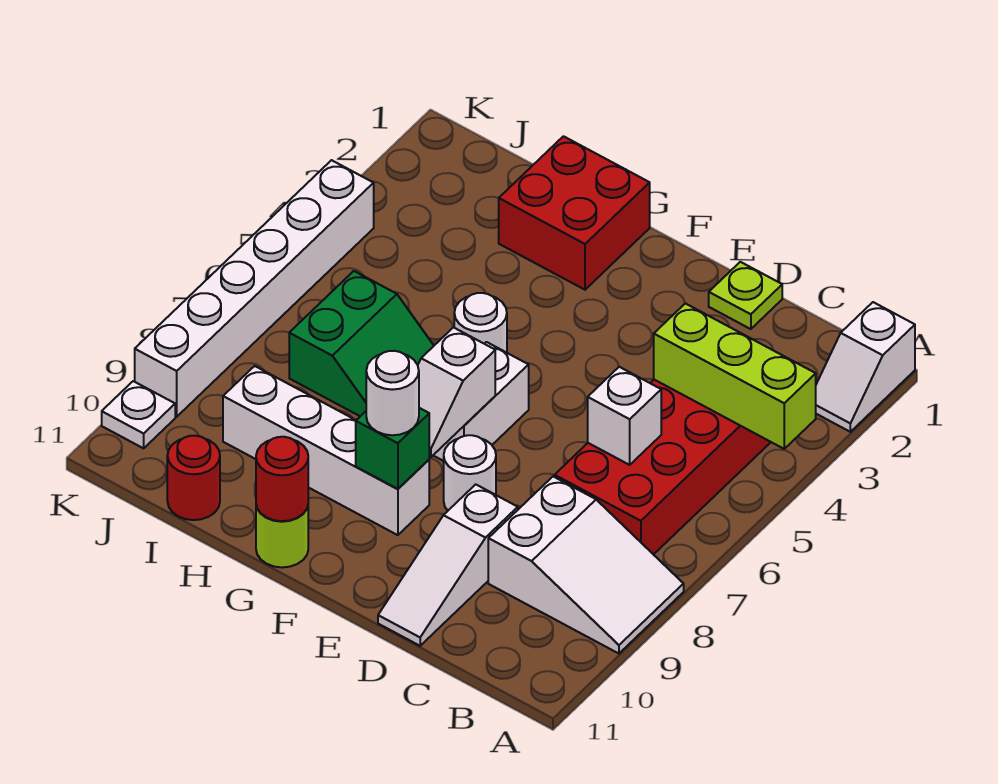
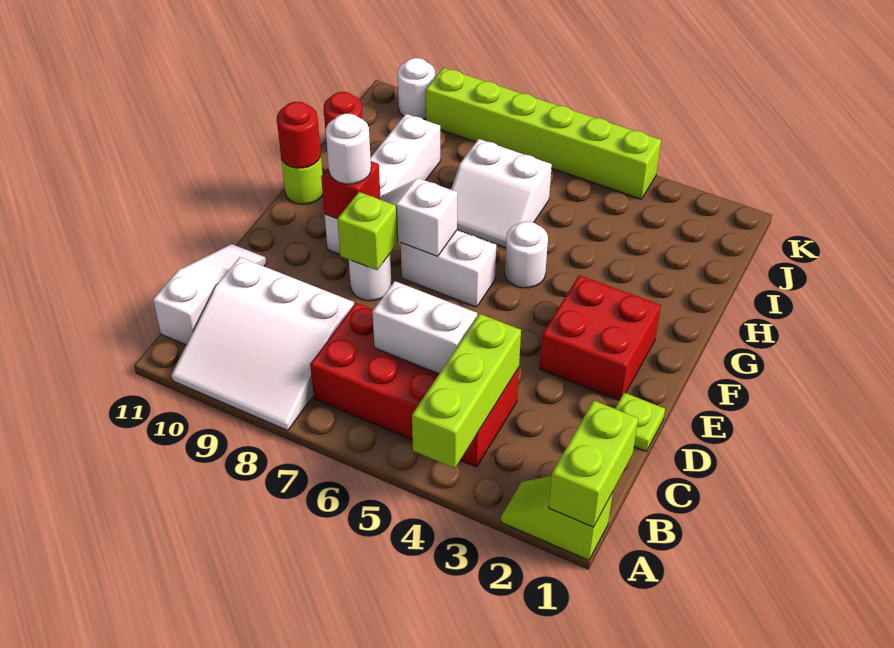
white slope A1:A2 level 1 top 1 -> lime slope A1:A2 level 1 top 1
none -> lime brick A1:B1 level 2
white slope A8:C9 level 1 top C -> white slope A8:C10 level 1 top C
white brick C6 level 2 -> white brick C5:C6 level 2
white slope D9:D11 level 1 top 9 -> white slope B11:D11 level 1 top B
none -> lime brick E8 level 2
green brick F9 level 2 -> red brick F9 level 2
red brick G1:H2 level 1 -> red brick E2:F3 level 1
green slope H6:I7 level 1 top I -> white slope H6:I7 level 1 top I
white brick K4:K9 level 1 -> lime brick K4:K9 level 1
white plate K10 level 1 -> white round brick K10 level 1

